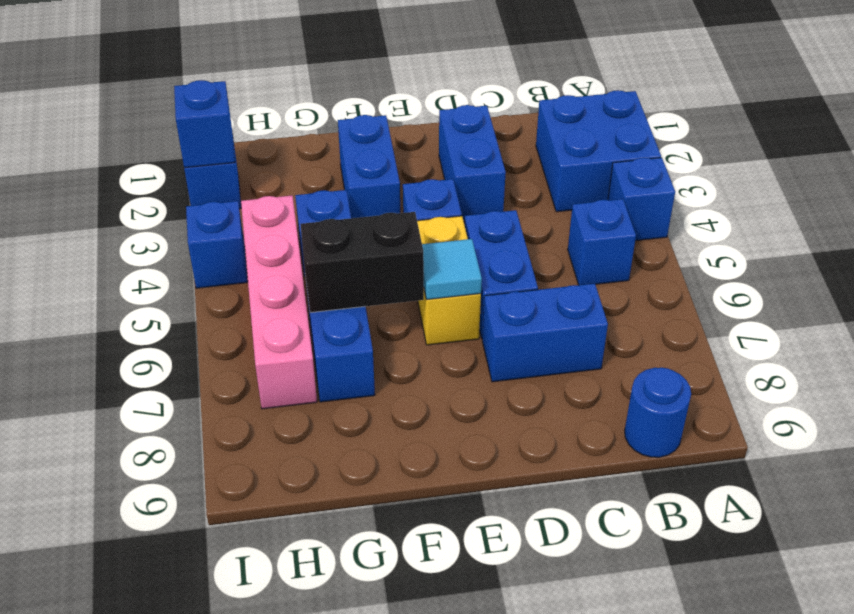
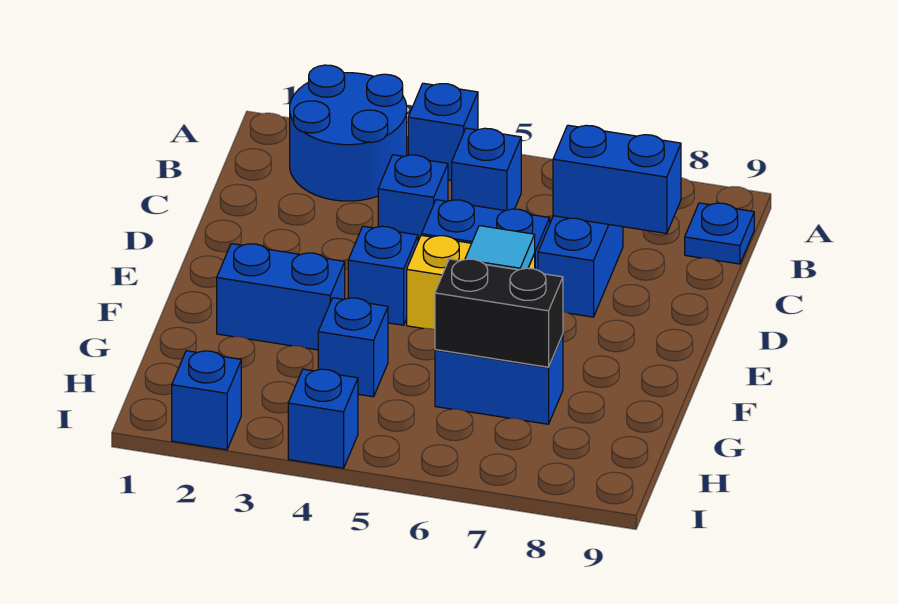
blue brick A2:B3 level 1 -> blue round brick A2:B3 level 1
blue round brick B9 level 1 -> blue plate B9 level 1
blue brick D2:D3 level 1 -> blue brick C7:C8 level 2
black brick F6:G6 level 2 -> black brick G6:G7 level 2
pink brick H4:H7 level 1 -> none
blue brick I2 level 2 -> blue brick C4 level 1

